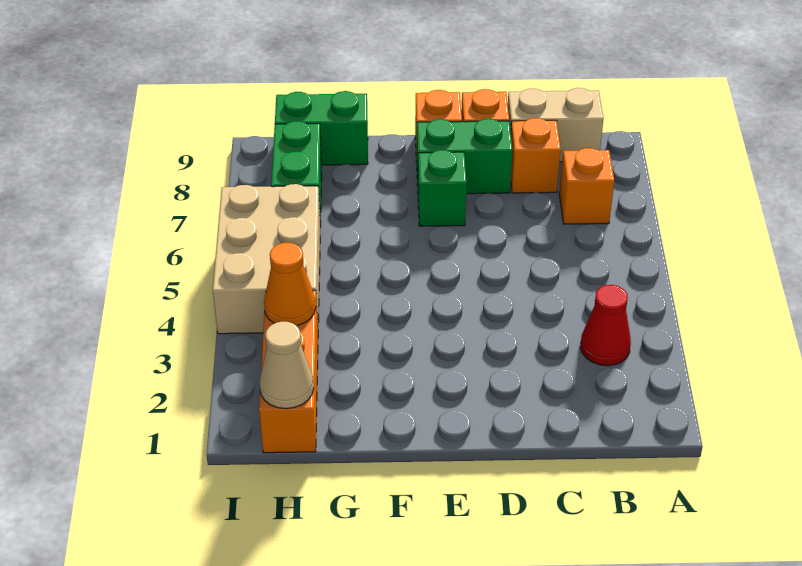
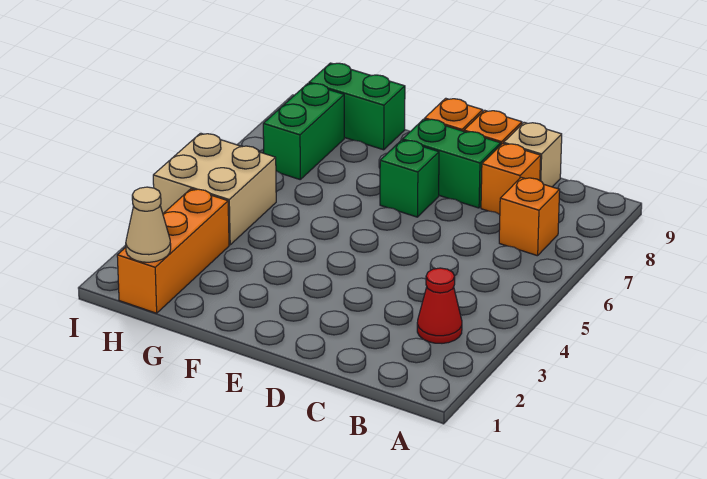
tan brick B9:C9 level 1 -> tan brick C9 level 1
orange cone H3 level 2 -> none
tan brick H4:I6 level 1 -> tan brick H4:I5 level 1

